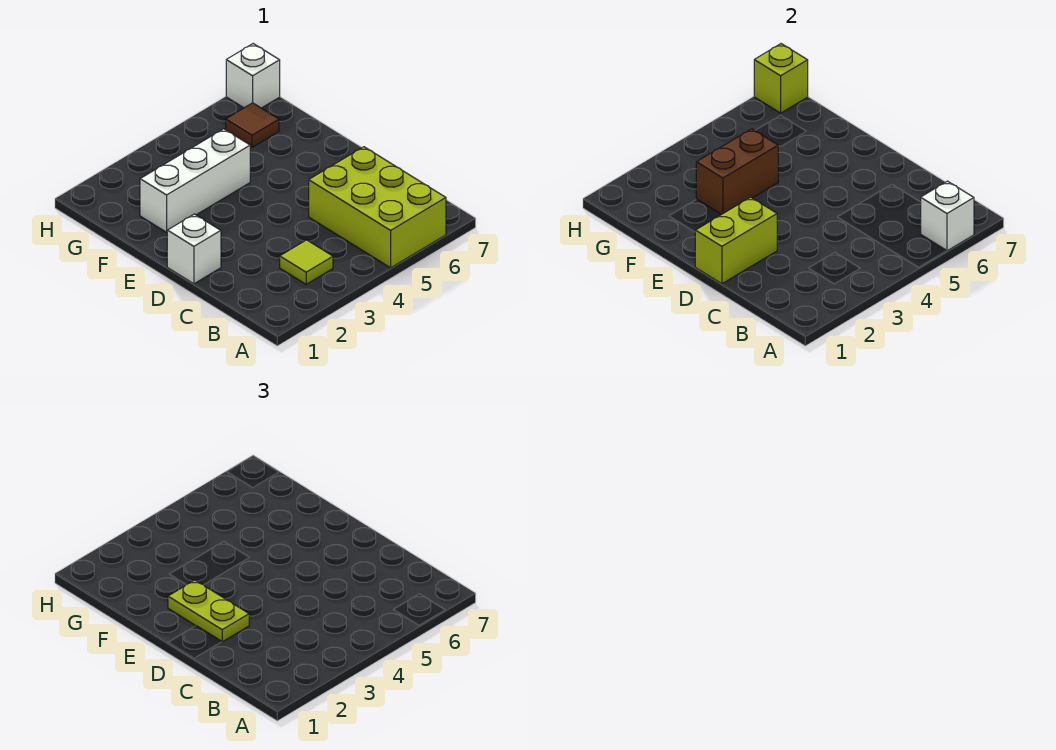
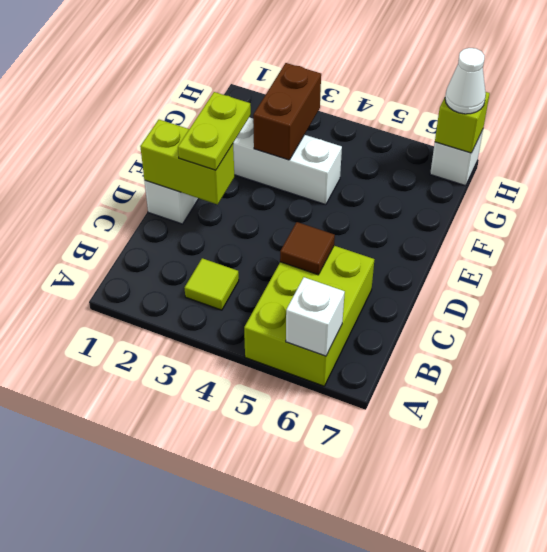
brown brick F3:F4 level 2 -> brown brick F3:G3 level 2
brown tile G6 level 1 -> brown tile C5 level 2
none -> white cone H7 level 3

